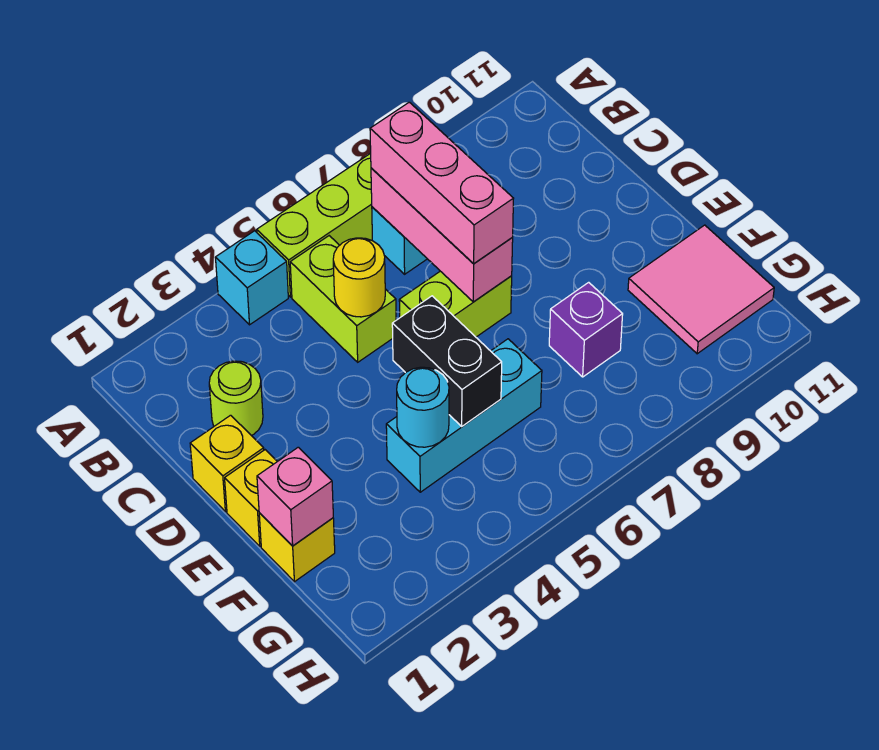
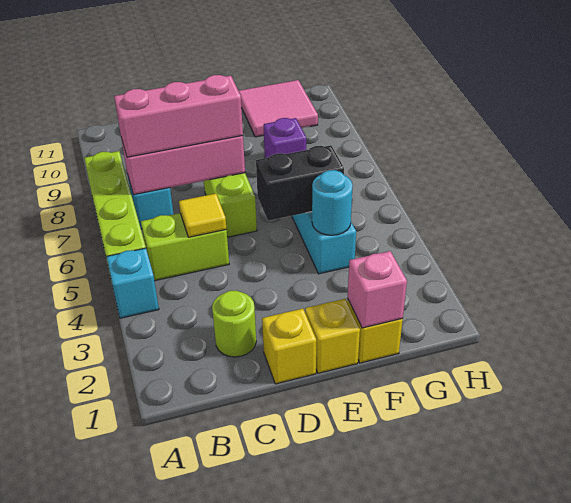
yellow round brick C5 level 2 -> yellow tile C5 level 2

